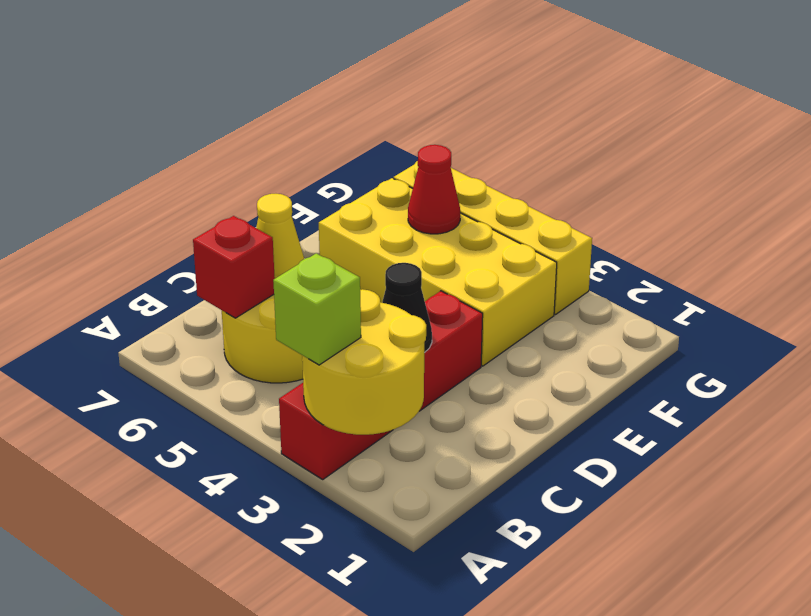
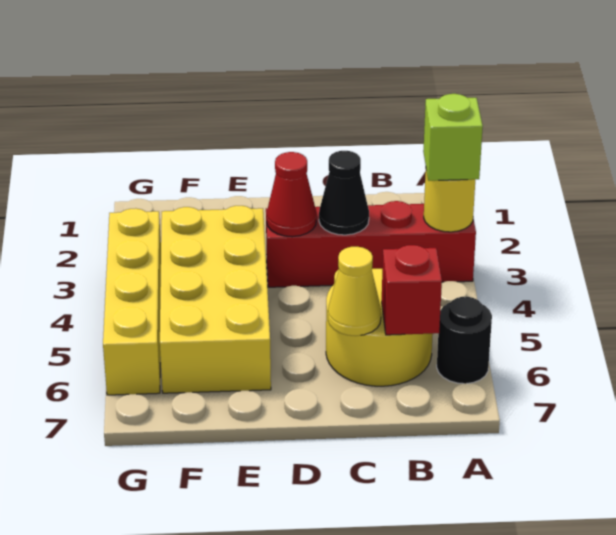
yellow round brick A2:B3 level 2 -> yellow round brick A3 level 2
none -> black round brick A6 level 1
red cone F5 level 2 -> red cone D3 level 2

